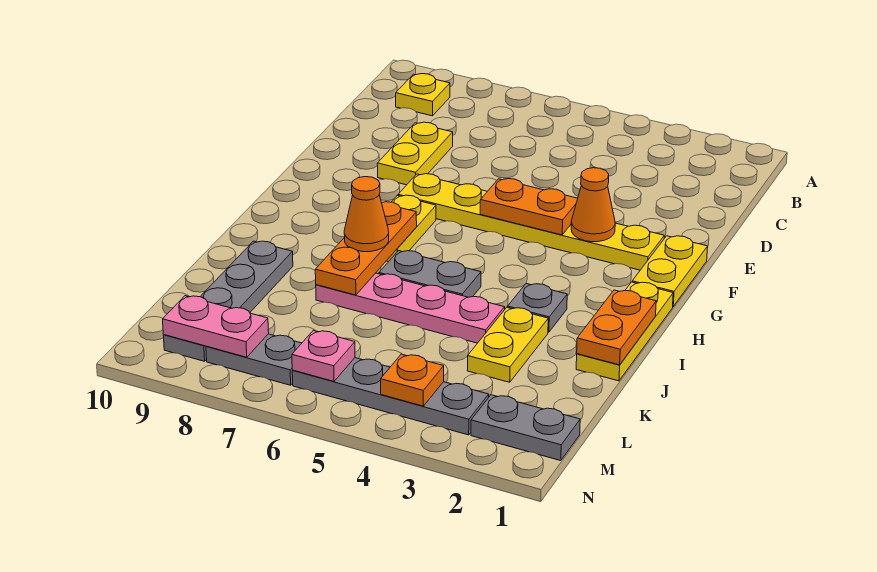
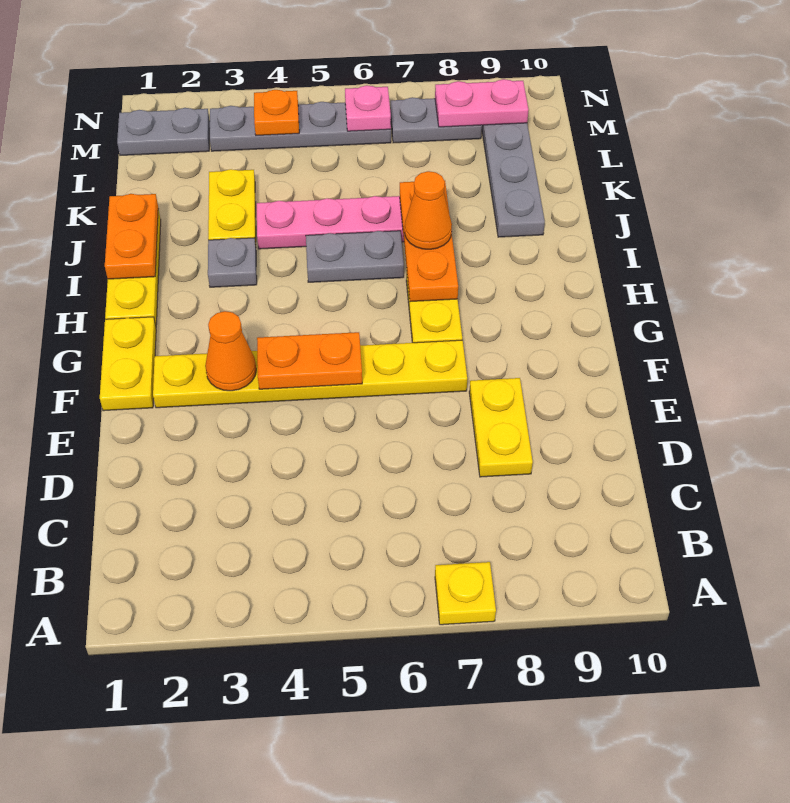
yellow plate B9 level 1 -> yellow plate A7 level 1

